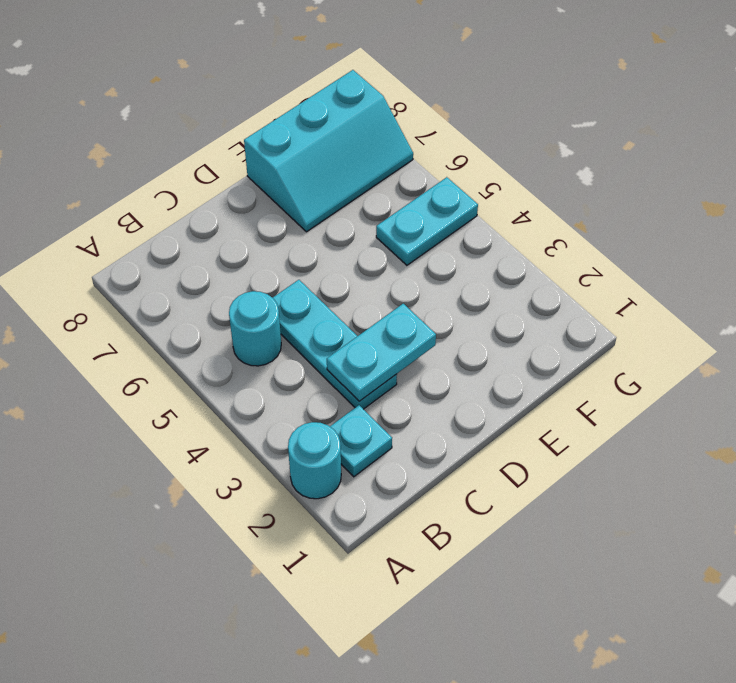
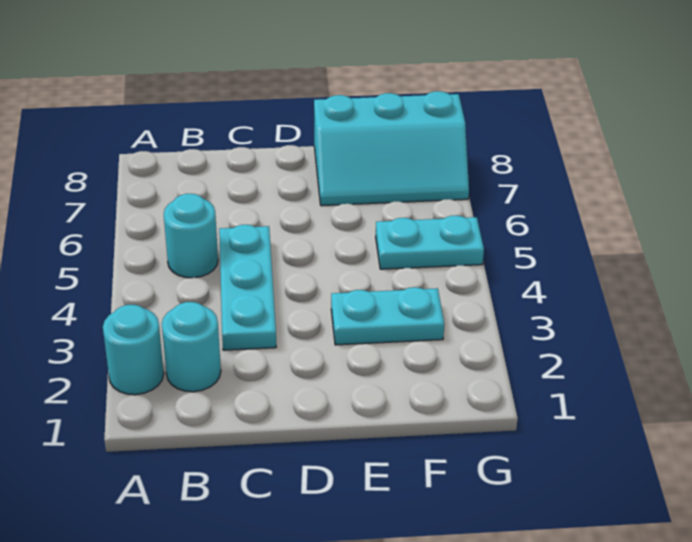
cyan plate B2 level 1 -> cyan round brick B2 level 1
cyan plate C3:D3 level 2 -> cyan plate E3:F3 level 1

